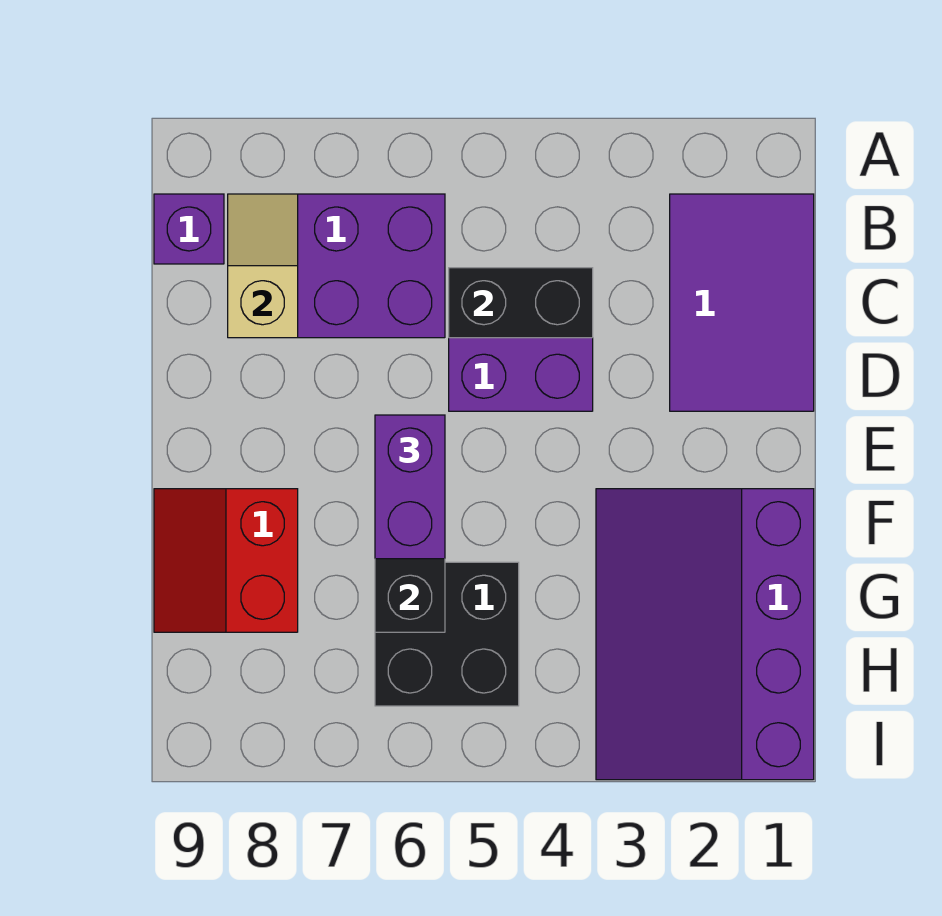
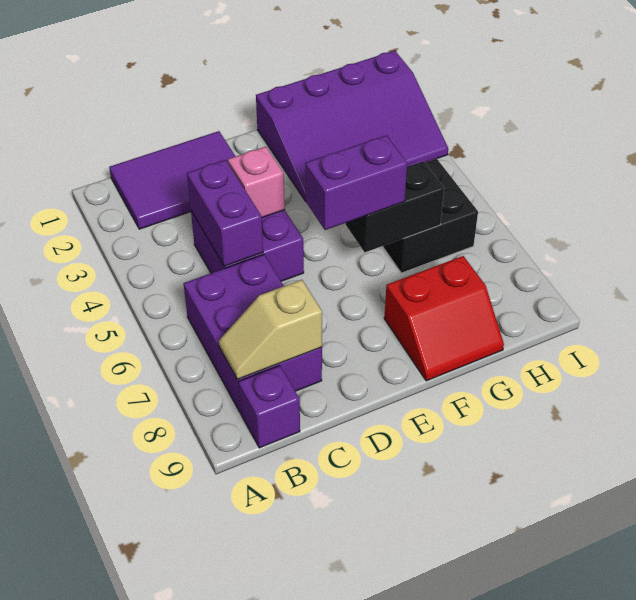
black brick C4:C5 level 2 -> purple brick C4:C5 level 2
none -> pink brick D4 level 2

